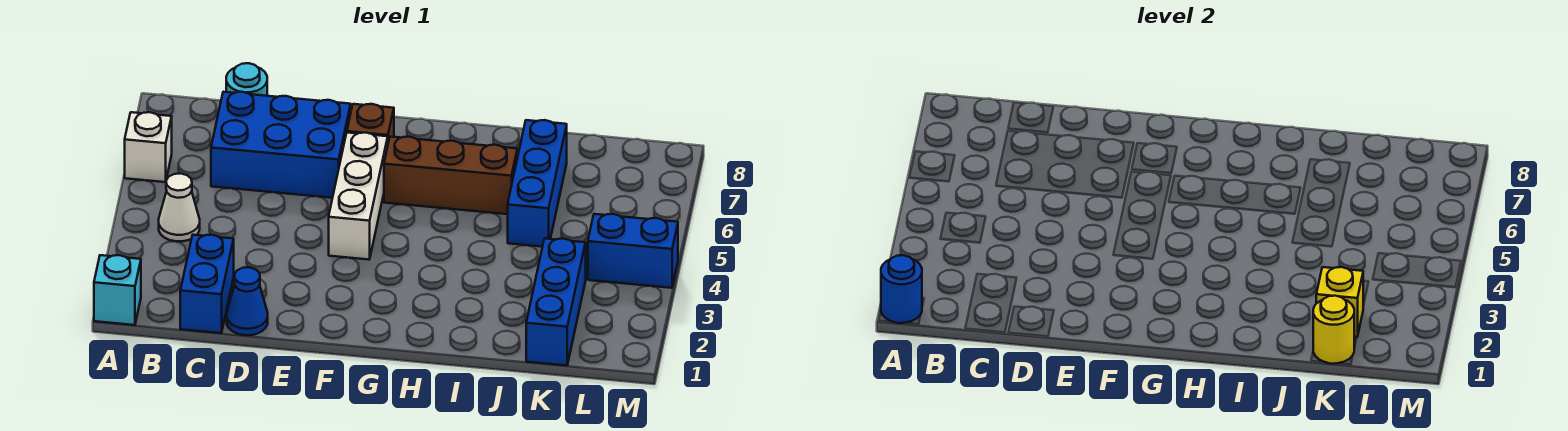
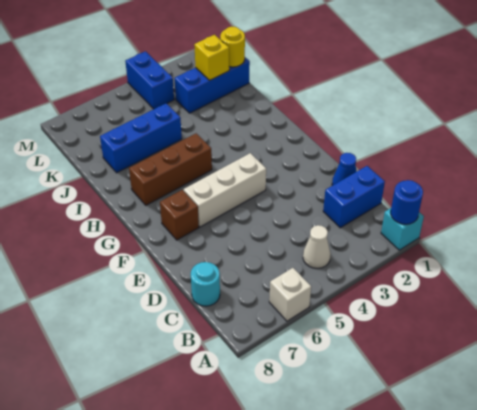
blue brick C6:E7 level 1 -> none
brown brick G6:I6 level 1 -> brown brick H5:H7 level 1

